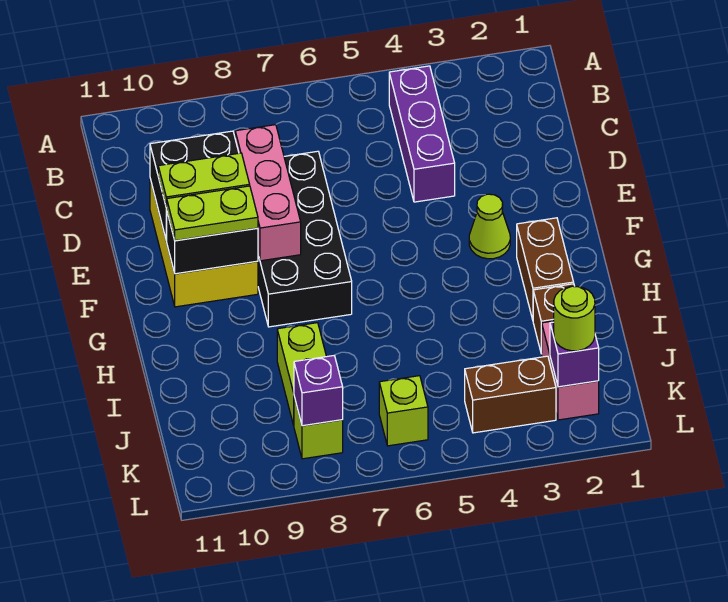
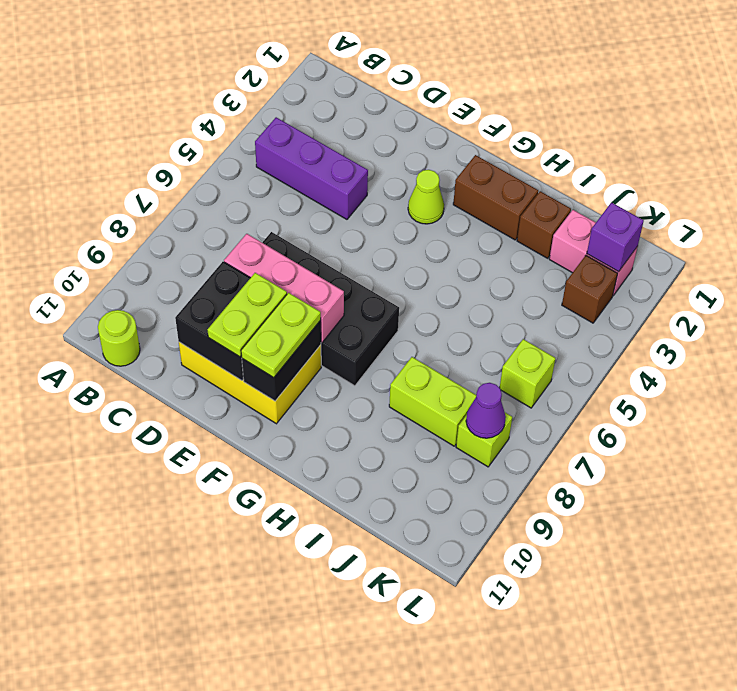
lime round brick K2 level 3 -> lime round brick B11 level 1
brown brick K3:K4 level 1 -> brown brick K3 level 1
purple brick K8 level 2 -> purple cone K8 level 2

